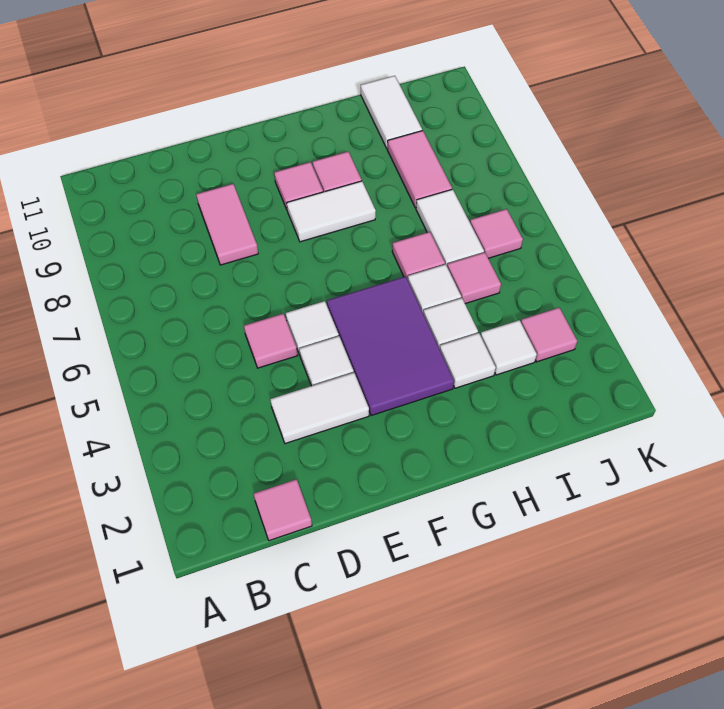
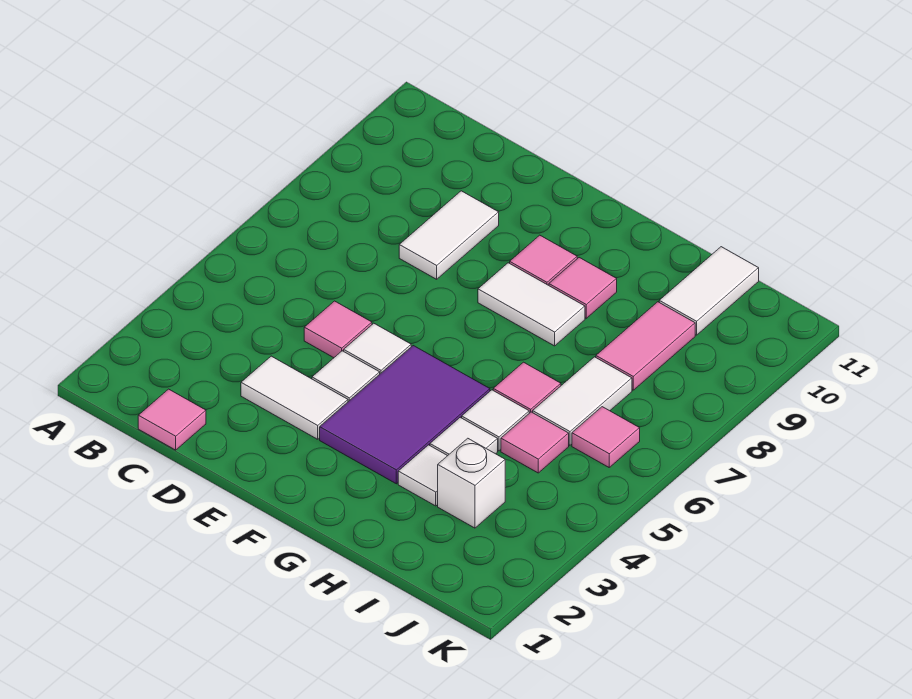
pink tile D8:D9 level 1 -> white tile D8:D9 level 1
white tile I3 level 1 -> white brick I3 level 1
pink tile J3 level 1 -> none

